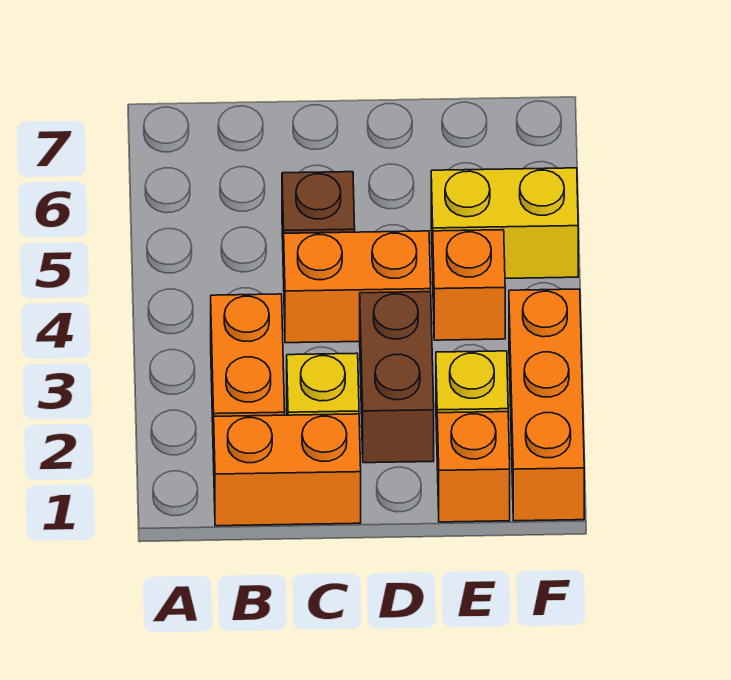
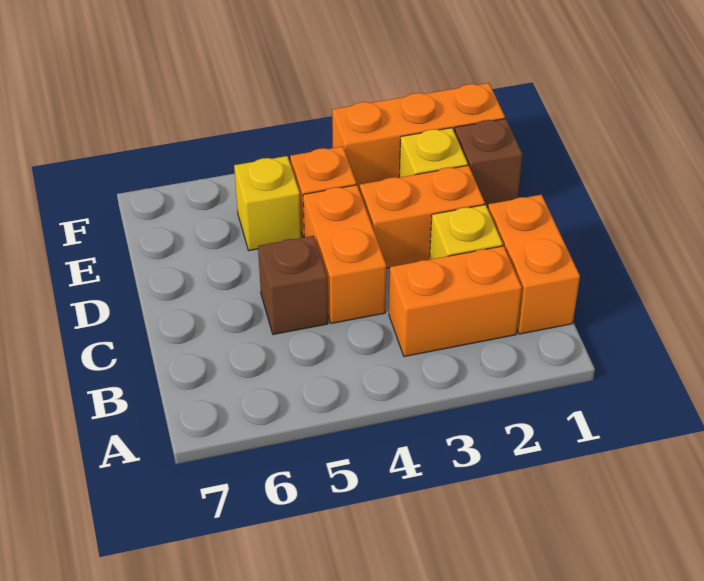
brown brick D2:D3 level 1 -> orange brick D2:D3 level 1
orange brick E1 level 1 -> brown brick E1 level 1
yellow brick E5:F5 level 1 -> yellow brick E5 level 1

